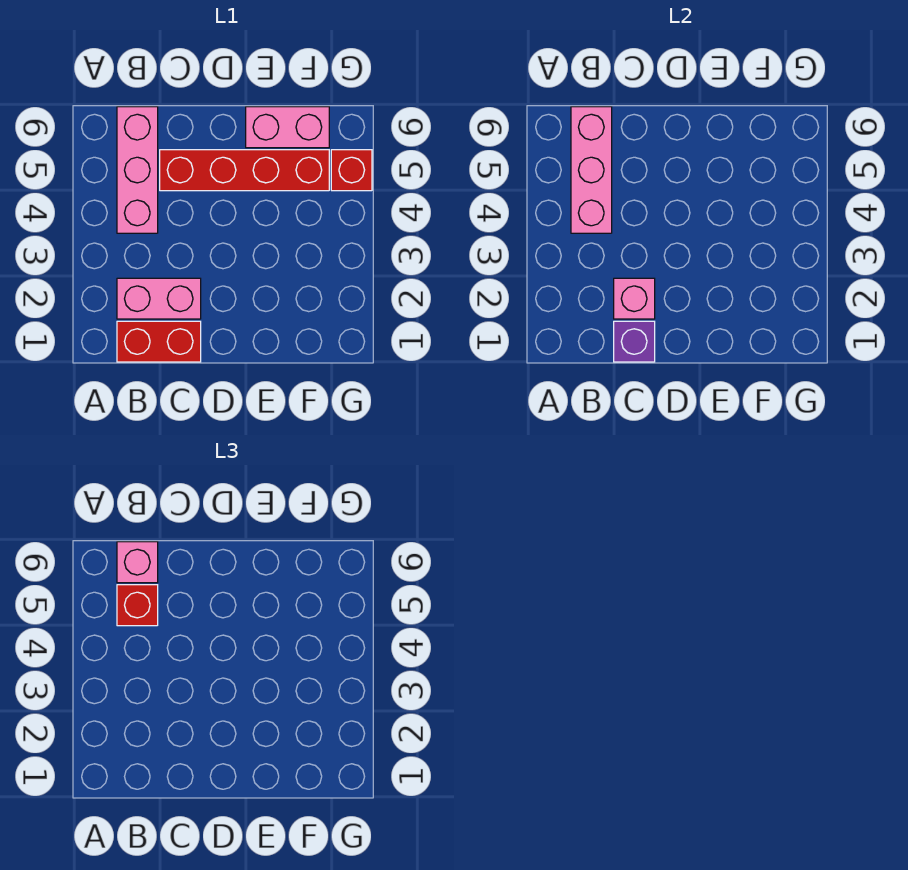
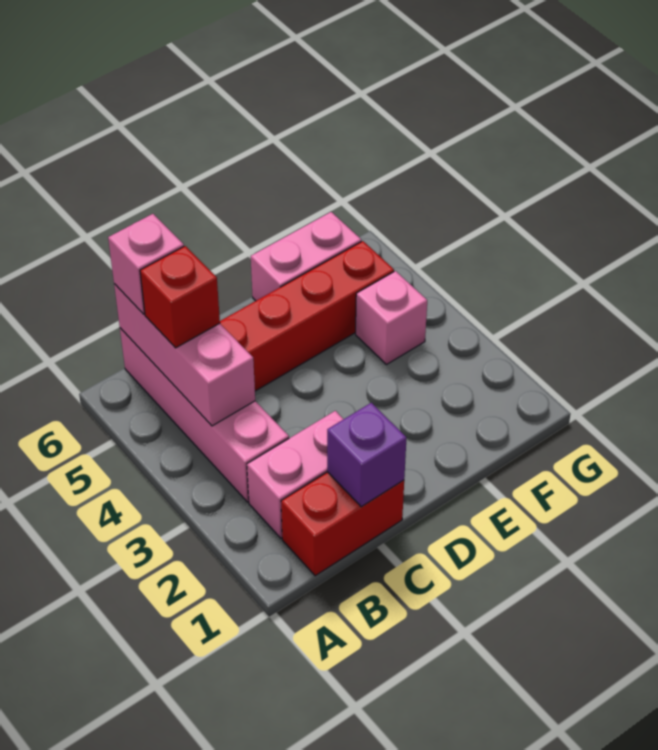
pink brick B4:B6 level 1 -> pink brick B3:B6 level 1
pink brick C2 level 2 -> pink brick F4 level 1
red brick G5 level 1 -> none

